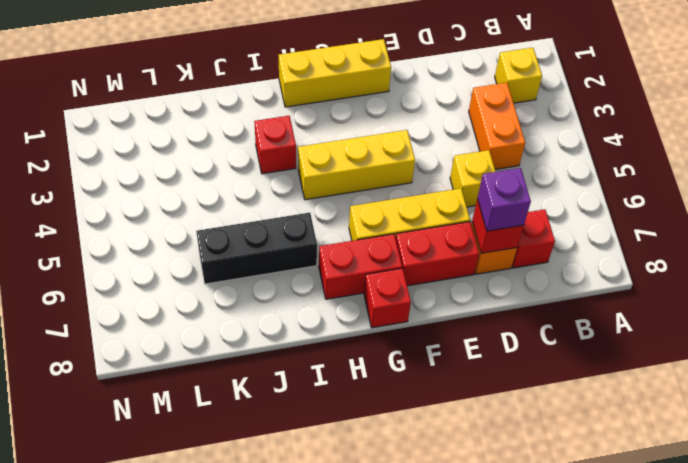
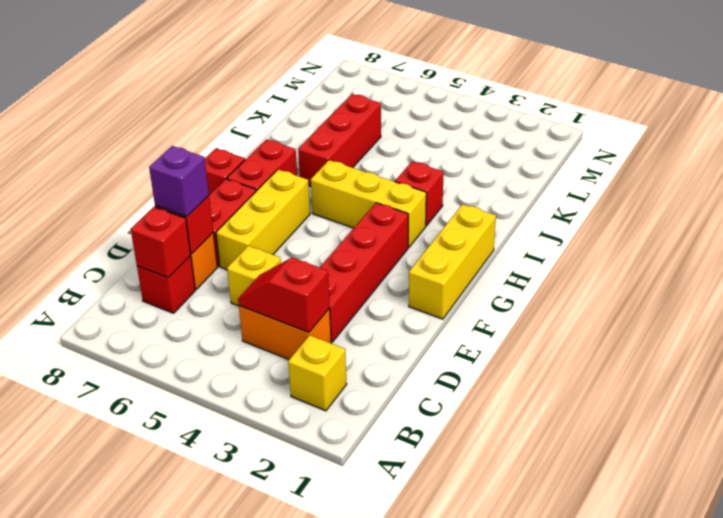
none -> red slope C3:C4 level 2 top 3
none -> red brick C7 level 2
none -> red brick D3:G3 level 1
yellow brick F4:H4 level 1 -> yellow brick H3:H5 level 1
black brick I6:K6 level 1 -> red brick I6:K6 level 1

